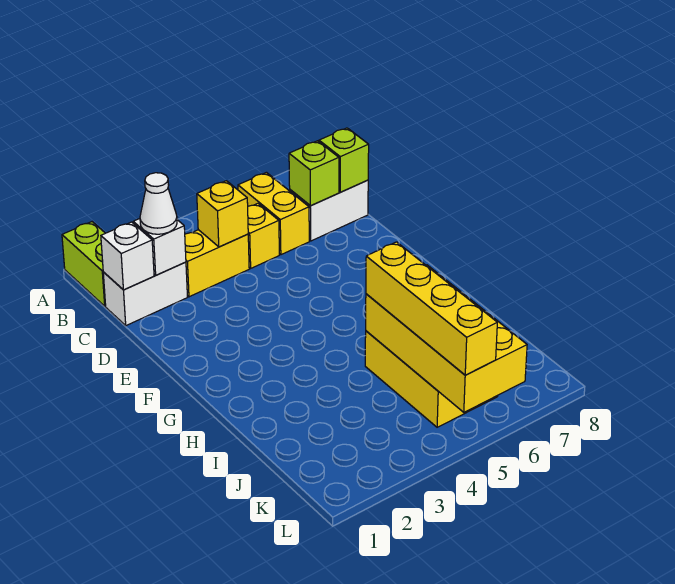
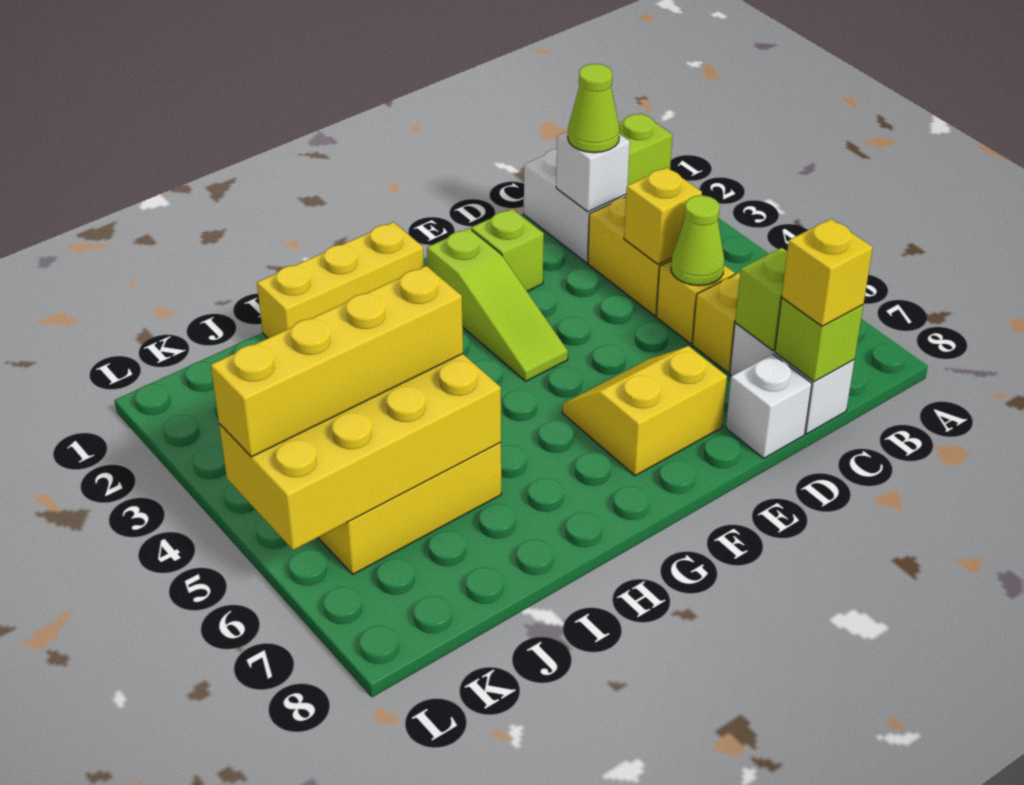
white brick C1 level 2 -> white brick D8 level 1
white cone C2 level 3 -> lime cone C2 level 3
none -> lime cone C5 level 2
none -> yellow brick C8 level 3
none -> lime brick E2 level 1
none -> yellow slope E6:F7 level 1 top 7
none -> lime slope F2:F4 level 1 top 2
none -> yellow brick G1:I1 level 1

